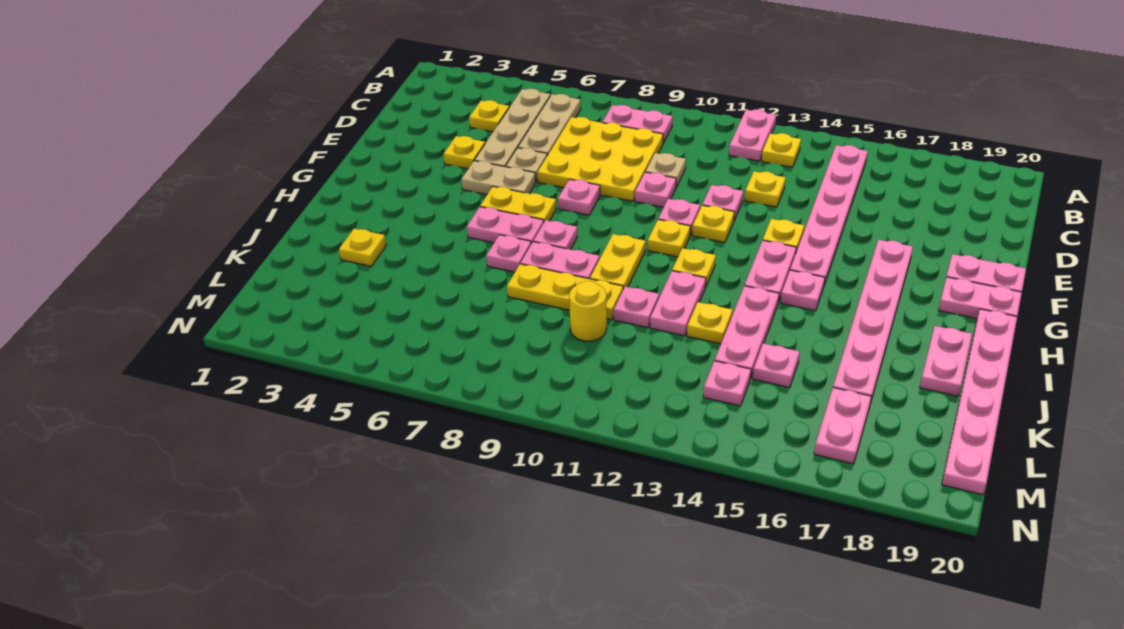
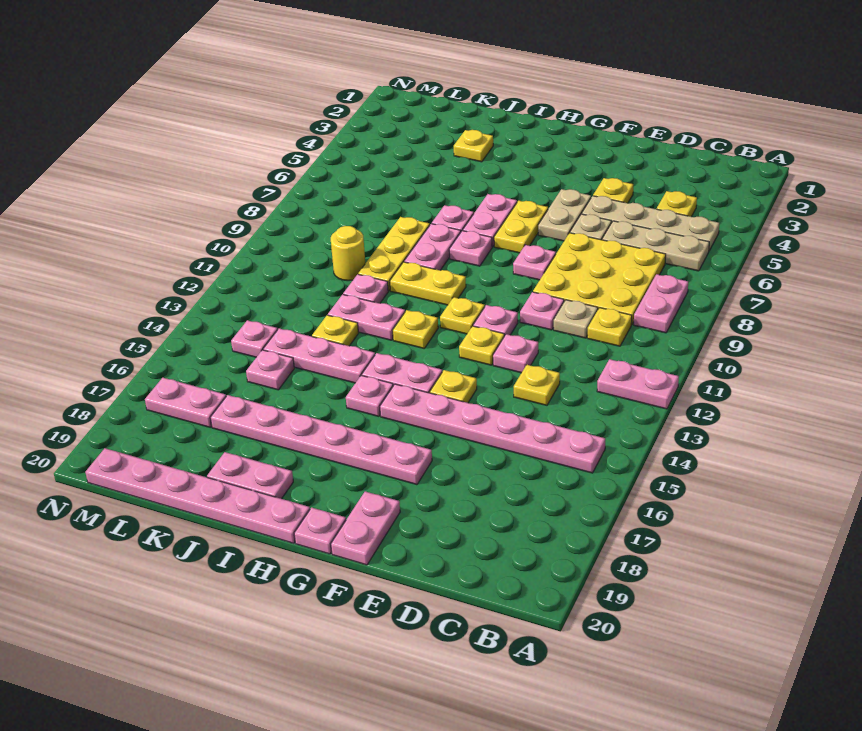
yellow plate B13 level 1 -> yellow plate C10 level 1
pink plate G19:G20 level 1 -> pink plate G20 level 1

